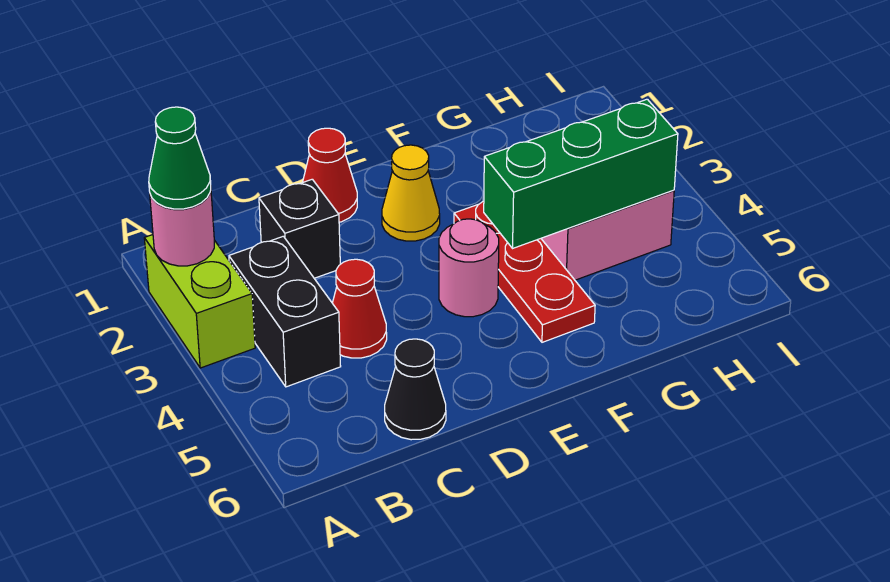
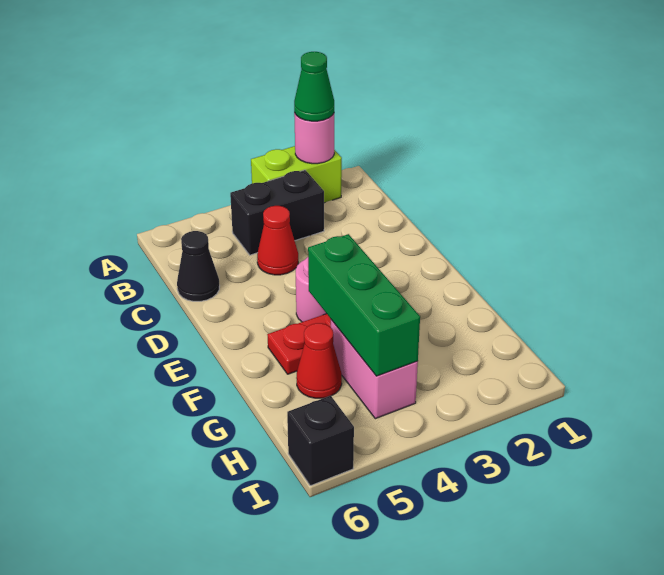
black brick C2 level 1 -> black brick I6 level 1
red cone D1 level 1 -> red cone G5 level 1
yellow cone E2 level 1 -> none

